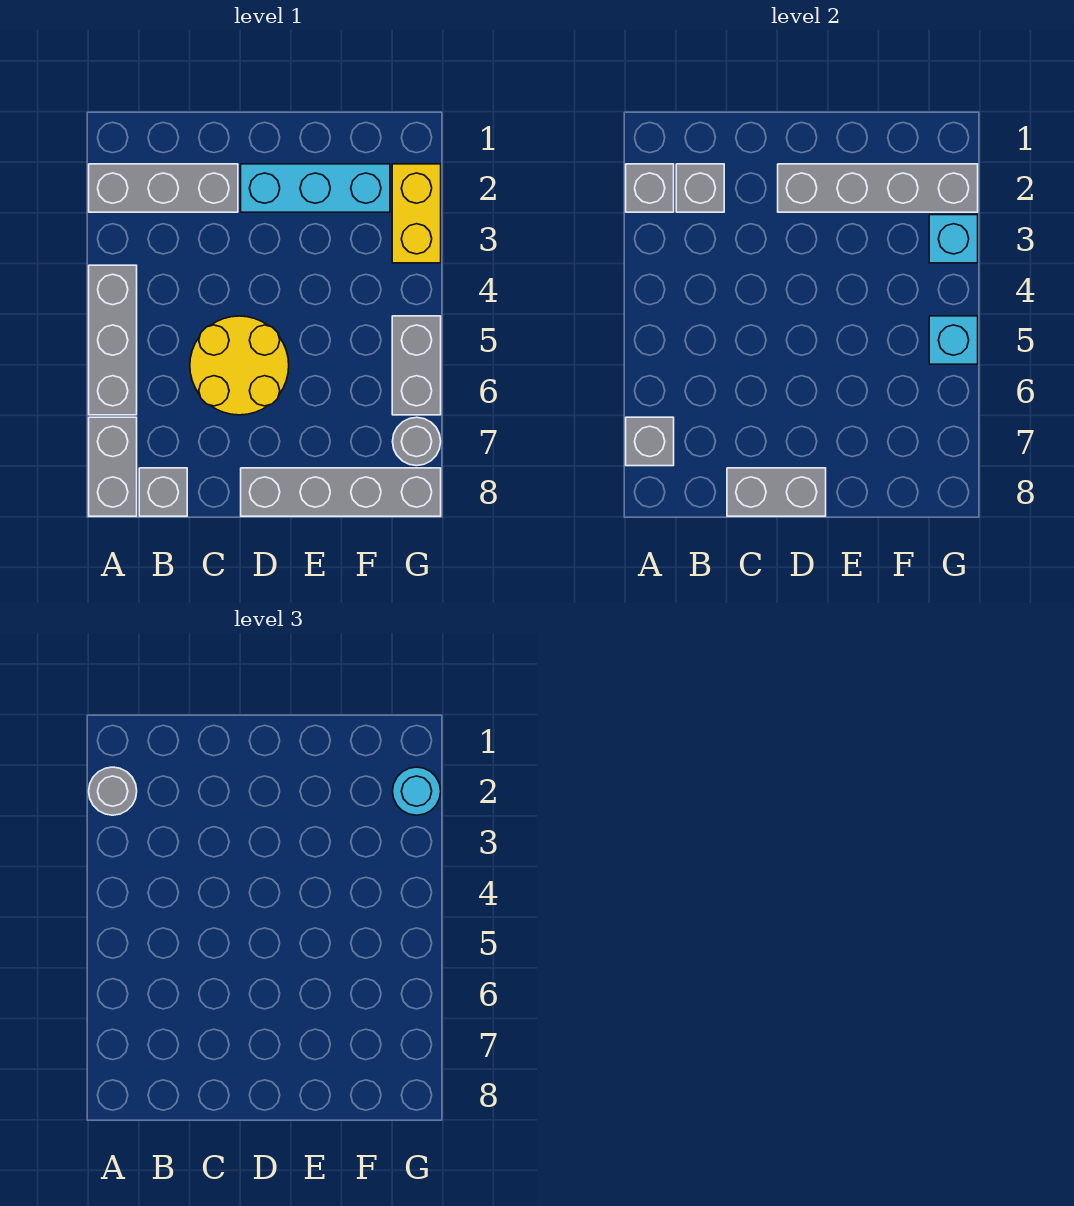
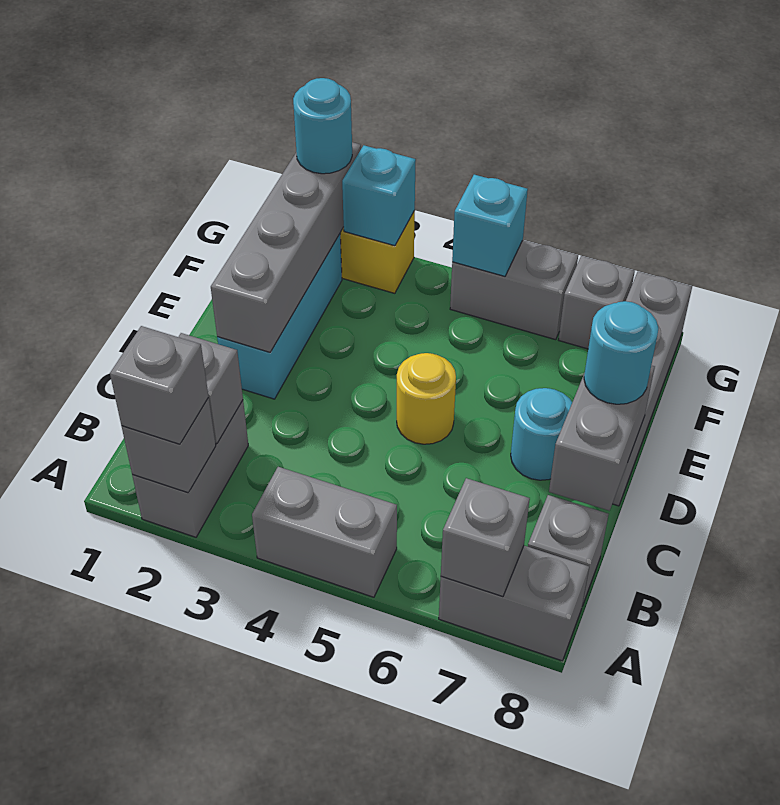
grey brick A2:C2 level 1 -> grey brick A2:B2 level 1
grey round brick A2 level 3 -> grey brick A2 level 3
grey brick A4:A6 level 1 -> grey brick A4:A5 level 1
yellow round brick C5:D6 level 1 -> yellow round brick D5 level 1
none -> cyan round brick D7 level 1
none -> cyan round brick D8 level 3
grey round brick G7 level 1 -> grey brick G7 level 1

